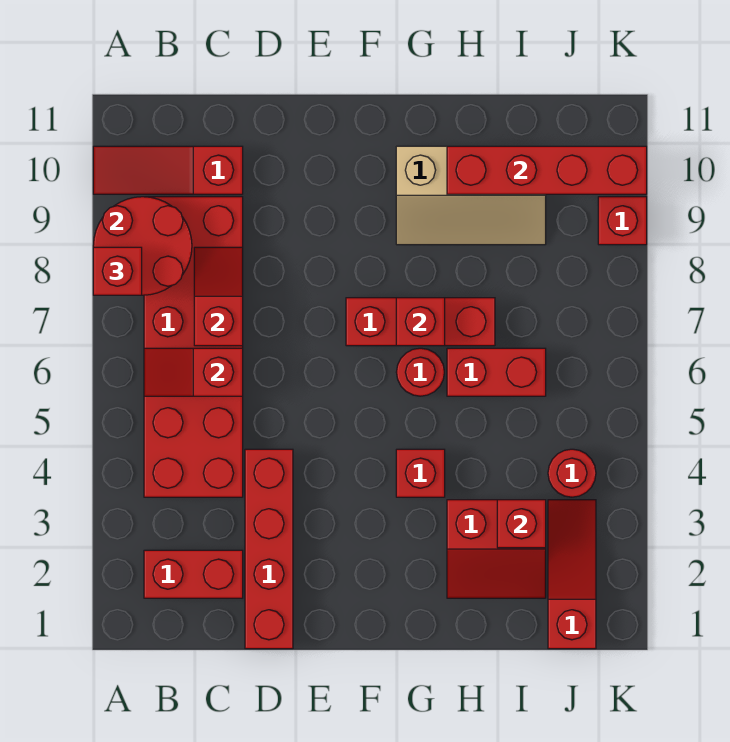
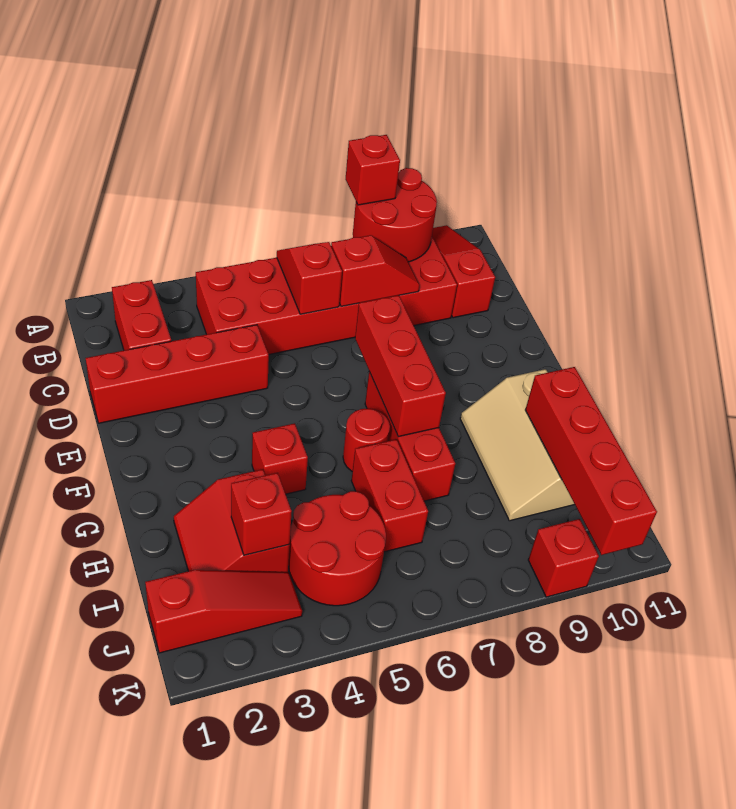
red brick G7 level 2 -> red brick E7:G7 level 2
red round brick J4 level 1 -> red round brick I4:J5 level 1

